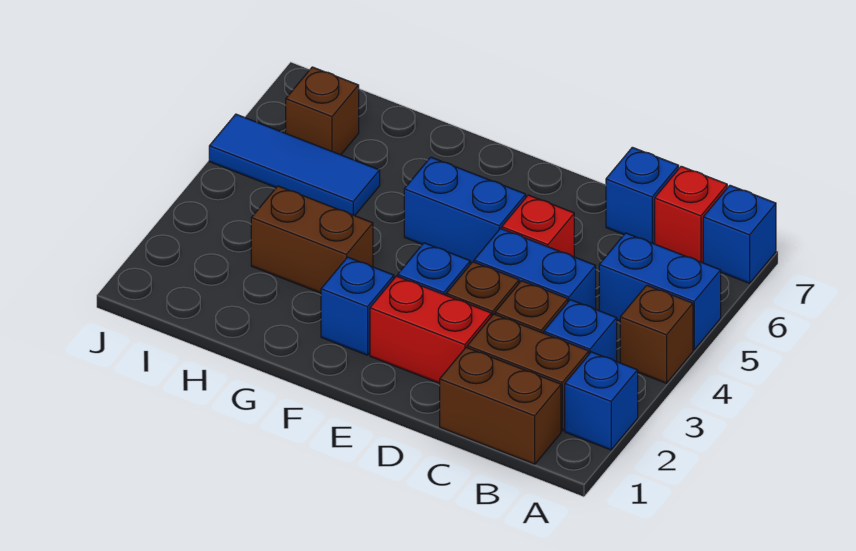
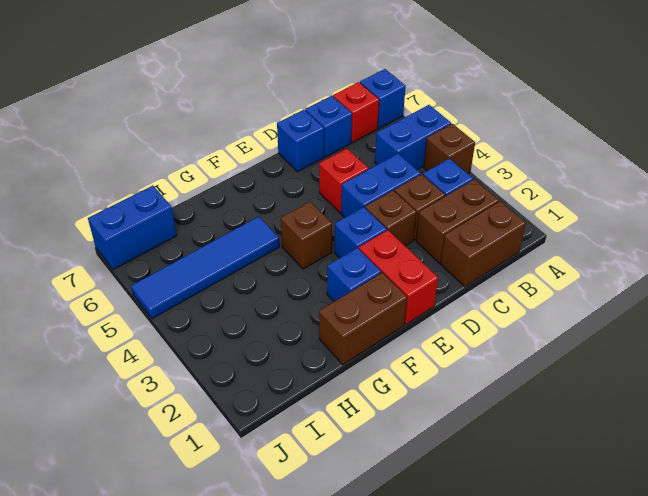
blue brick A2 level 1 -> blue brick D7 level 1
red brick D2:E2 level 1 -> red brick E1:E2 level 1
blue brick E5:F5 level 1 -> blue brick I7:J7 level 1
brown brick G3:H3 level 1 -> brown brick F1:G1 level 1
blue tile H5:J5 level 1 -> blue tile G5:J5 level 1
brown brick I6 level 1 -> brown brick F4 level 1

